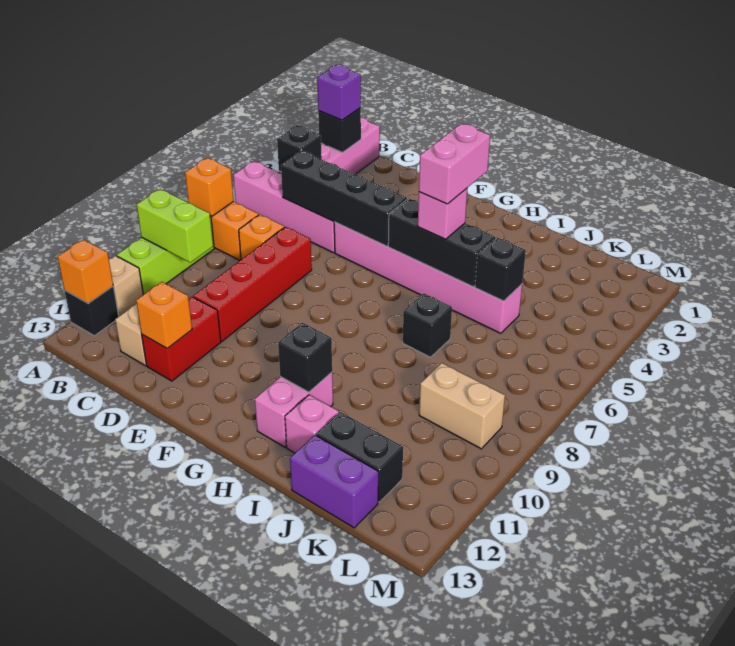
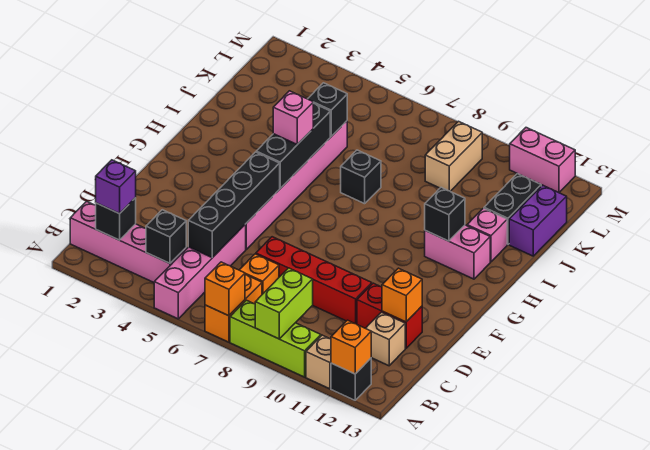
pink brick H4:H5 level 4 -> pink brick M11:M12 level 1

